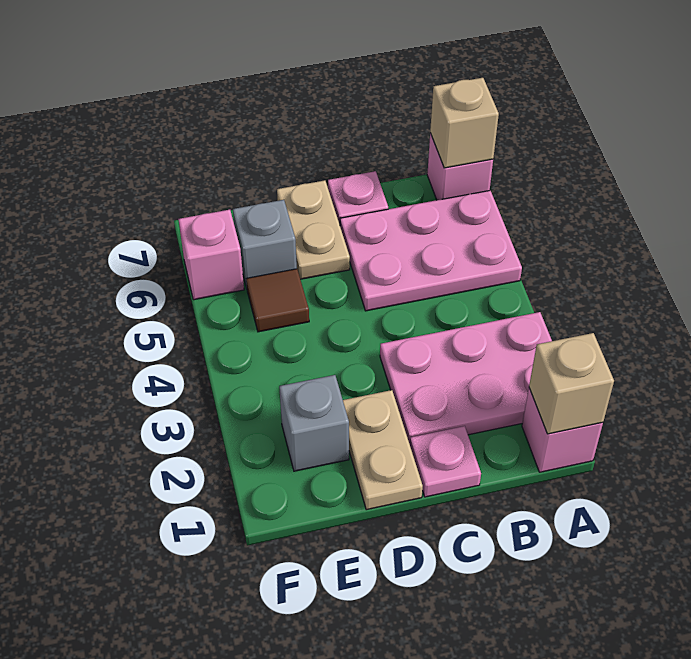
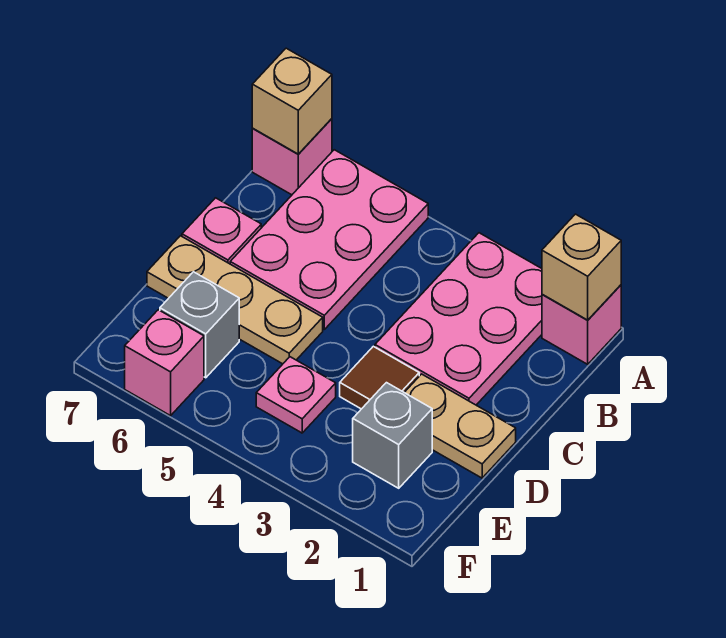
pink plate C1 level 1 -> pink plate E4 level 1
tan plate D6:D7 level 1 -> tan plate D5:D7 level 1
brown tile E5 level 1 -> brown tile D3 level 1

